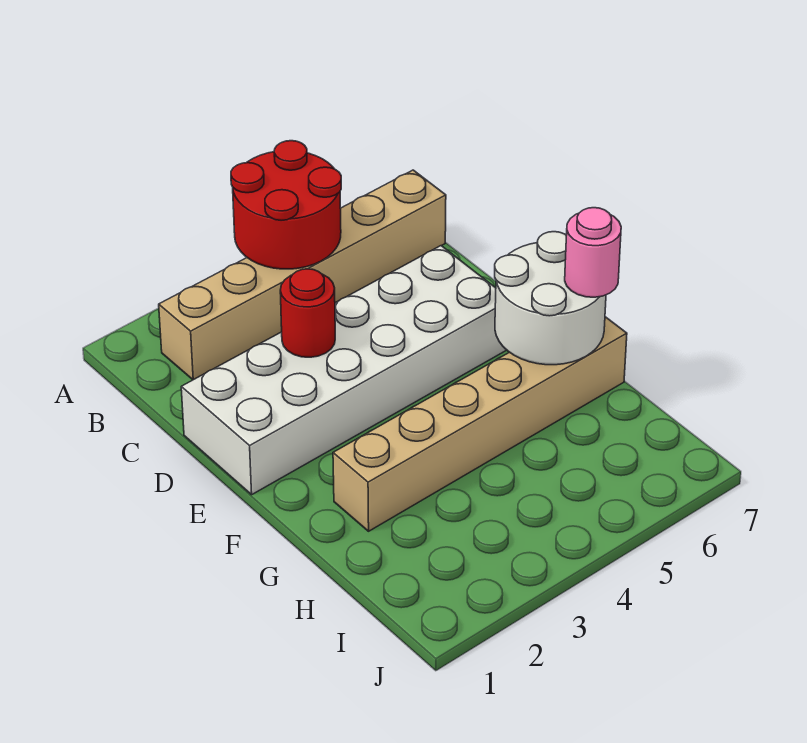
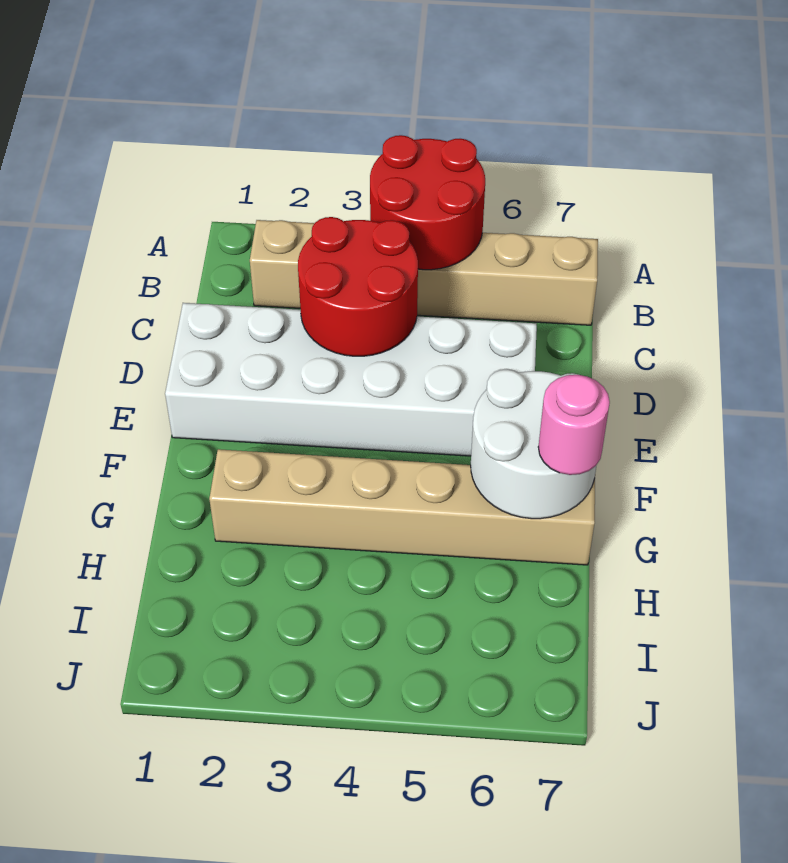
red round brick D3 level 2 -> red round brick C3:D4 level 2

